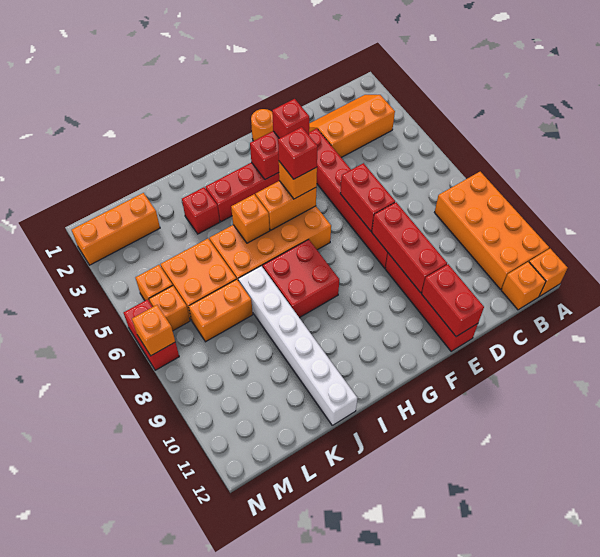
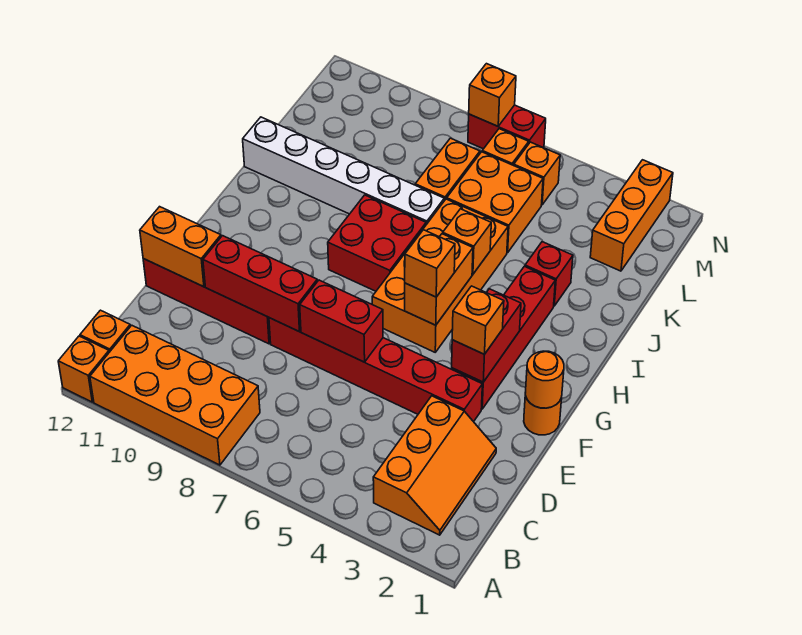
red brick E11:E12 level 2 -> orange brick E11:E12 level 2
none -> orange round brick F1 level 2
red brick F3 level 3 -> orange brick F3 level 3
red brick G5 level 4 -> none

